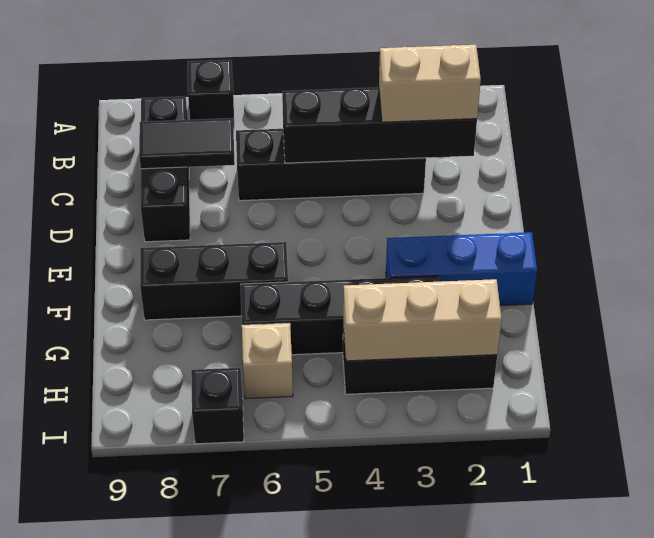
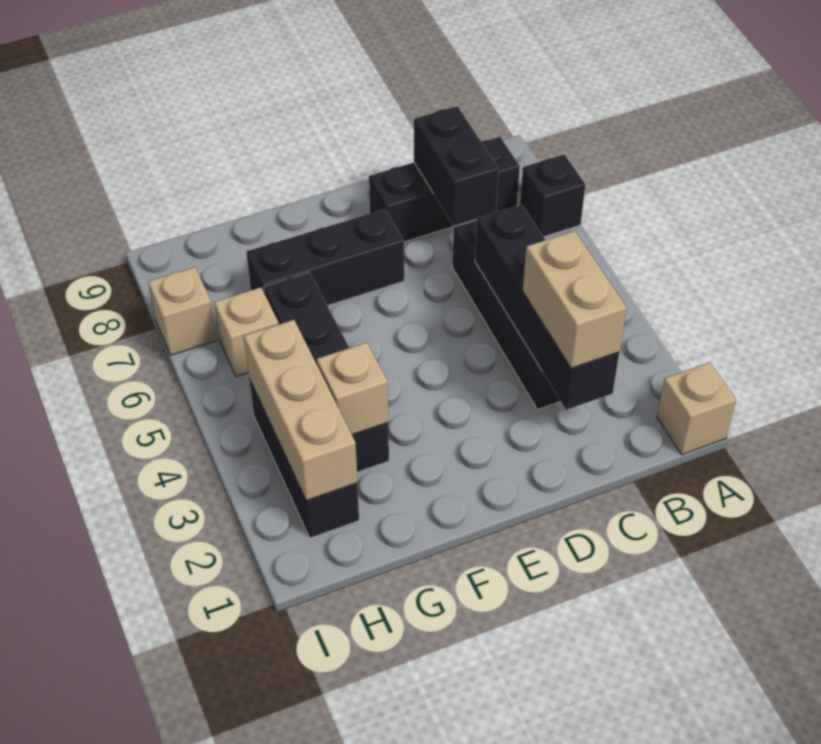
none -> tan brick A1 level 1
black tile C7:C8 level 2 -> black brick C7:C8 level 2
blue brick F1:F3 level 1 -> none
black brick F6:F8 level 1 -> black brick E7:G7 level 1
none -> tan brick G3 level 2
black brick I7 level 1 -> tan brick I7 level 1

